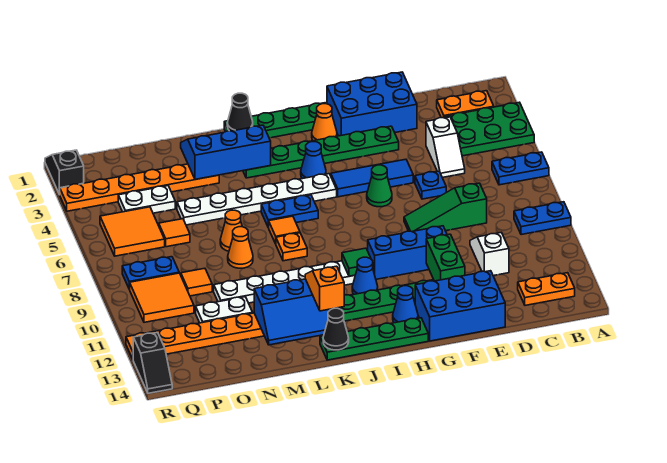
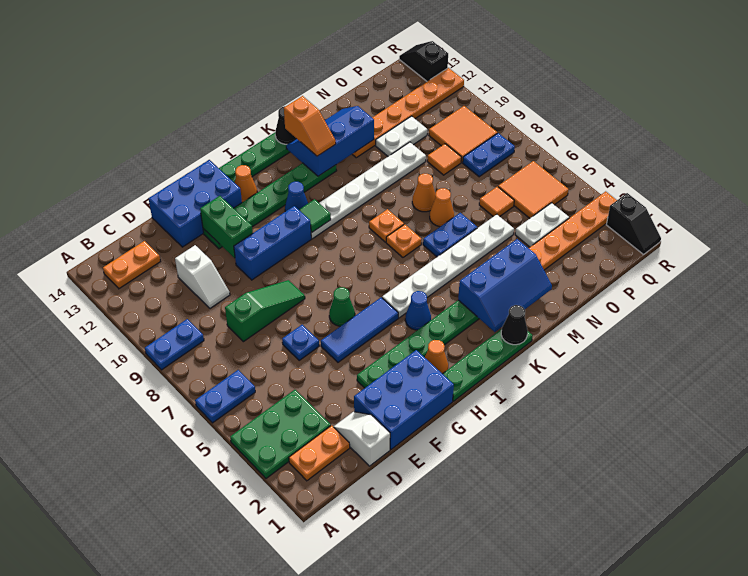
white slope D4:D5 level 1 top 4 -> white slope D1:D2 level 1 top 1
blue cone H13 level 1 -> orange cone H13 level 1
blue plate J6:K6 level 1 -> blue plate L6:M6 level 1
orange tile K7 level 1 -> orange plate K7 level 1

